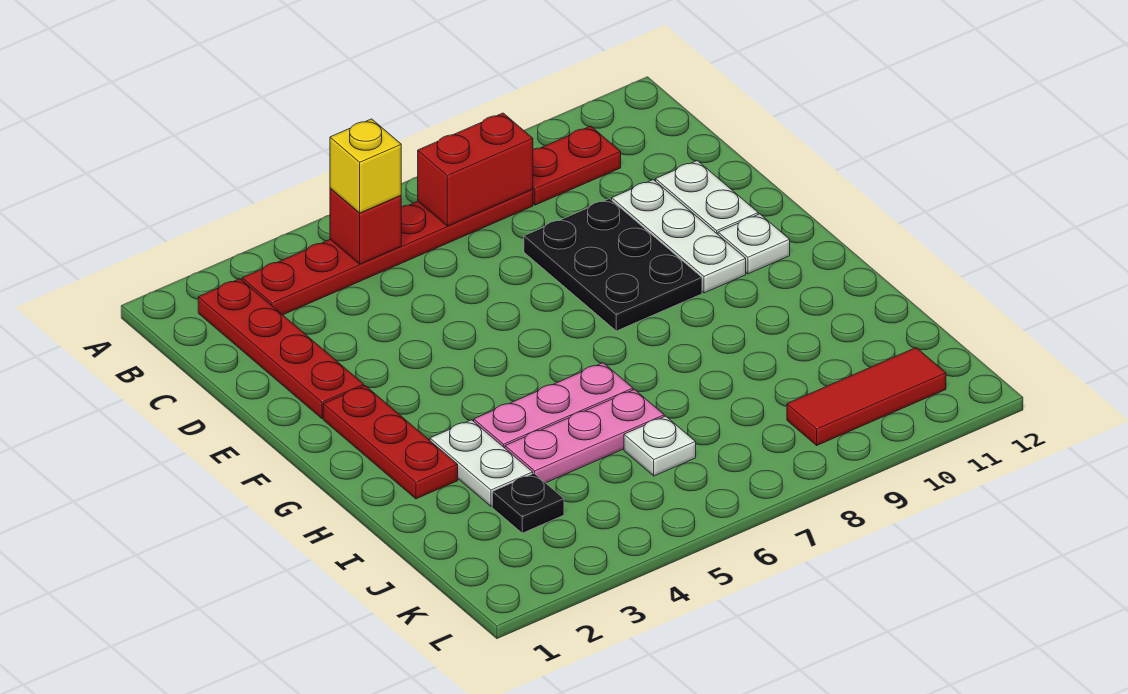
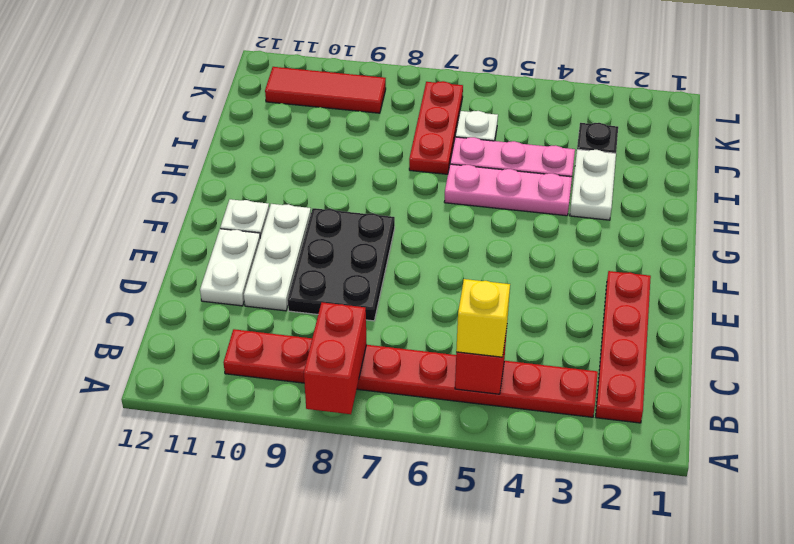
red brick B7:B8 level 2 -> red brick A8:B8 level 2
red plate F2:H2 level 1 -> red plate I7:K7 level 1

